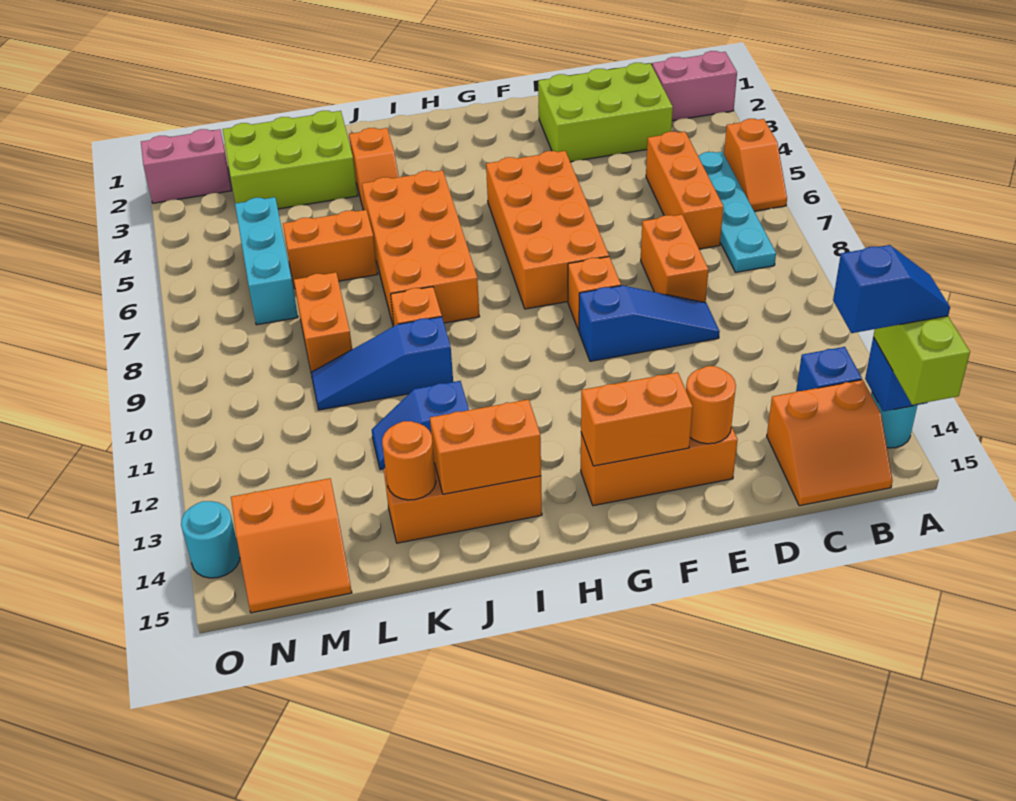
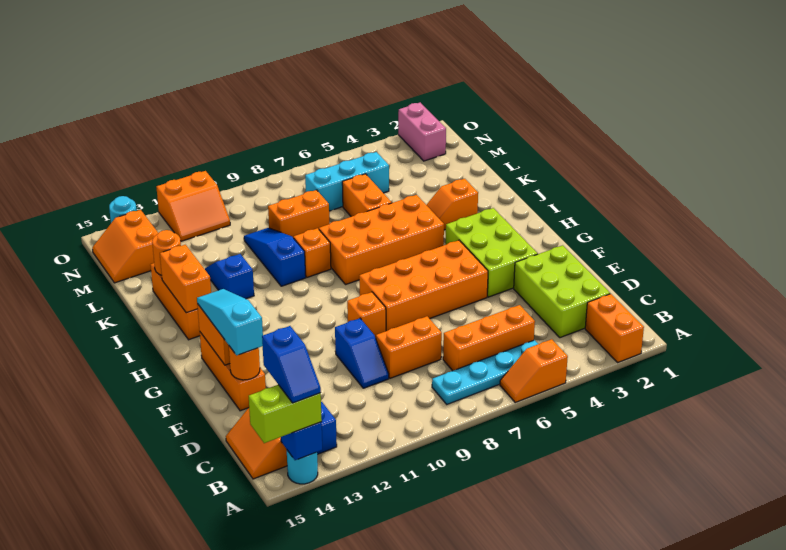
pink brick A2:B2 level 1 -> orange brick A2:B2 level 1
blue slope D10:F10 level 1 top F -> blue slope D10:E10 level 1 top E
none -> cyan slope E14:G14 level 3 top E
lime brick K2:M3 level 1 -> lime brick F3:H4 level 1
none -> orange slope N11:O12 level 1 top O

